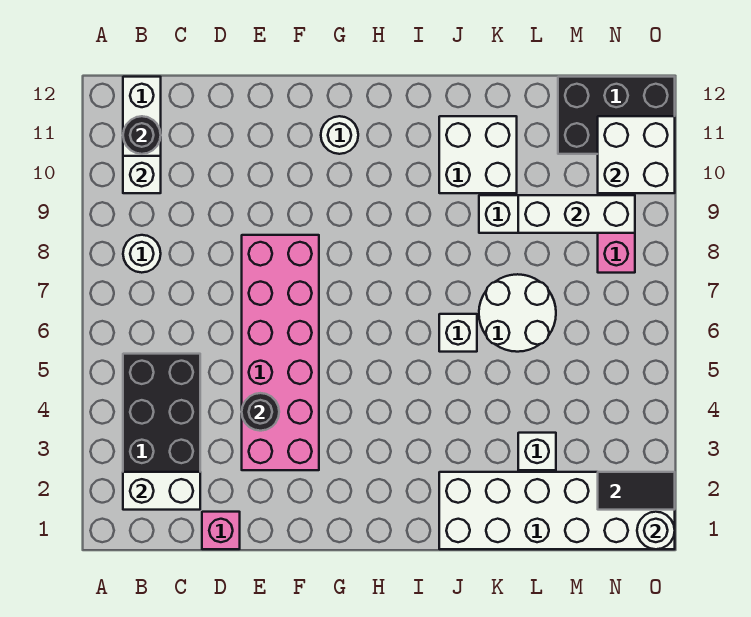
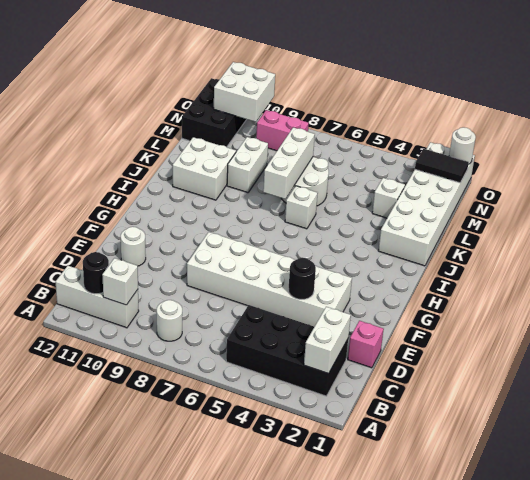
pink brick E3:F8 level 1 -> white brick E3:F8 level 1
white round brick G11 level 1 -> white round brick E11 level 1
white brick L9:N9 level 2 -> white brick J7:L7 level 2
black tile N2:O2 level 2 -> black tile N1:N2 level 2

